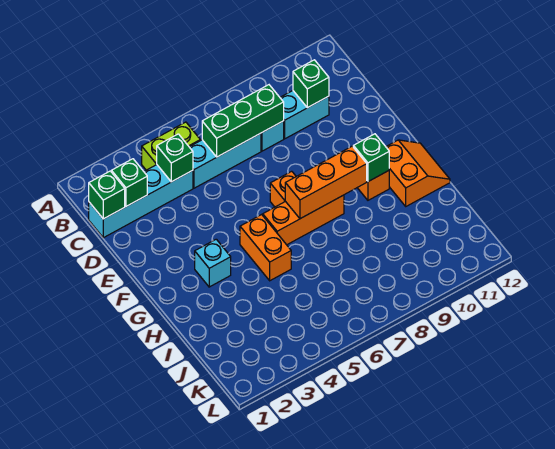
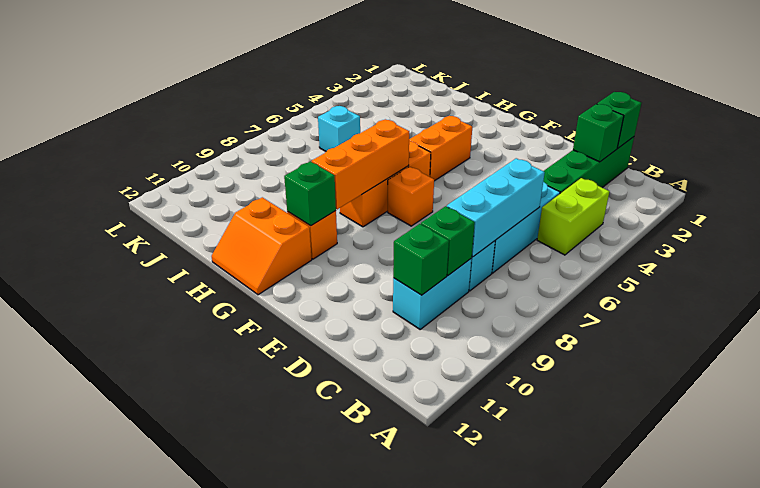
cyan brick C1:C4 level 1 -> green brick C1:C4 level 1
green brick C4 level 2 -> green brick C9 level 2
green brick C6:C8 level 2 -> cyan brick C6:C8 level 2
cyan brick G3 level 1 -> cyan brick J6 level 1
orange brick G5:H5 level 1 -> orange brick G4:G5 level 1

